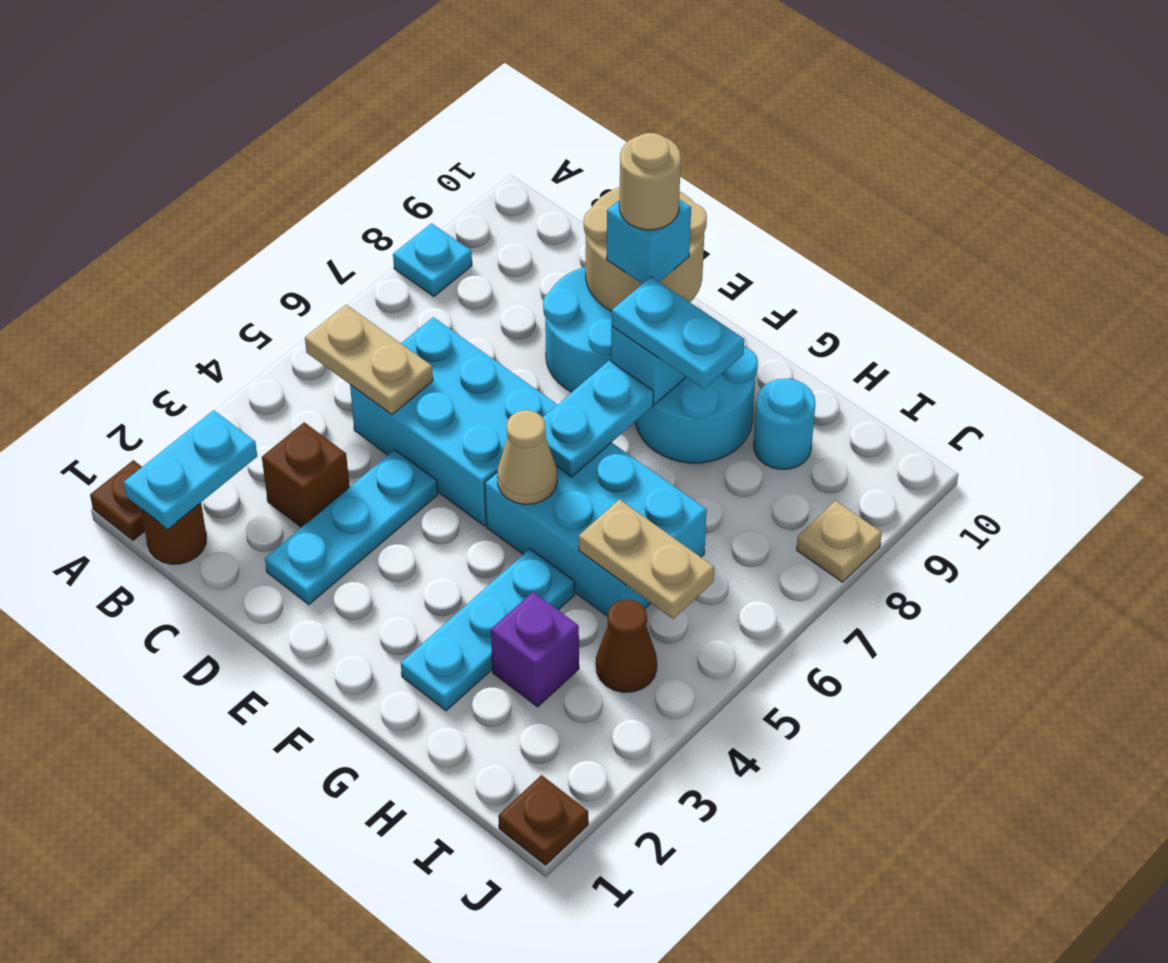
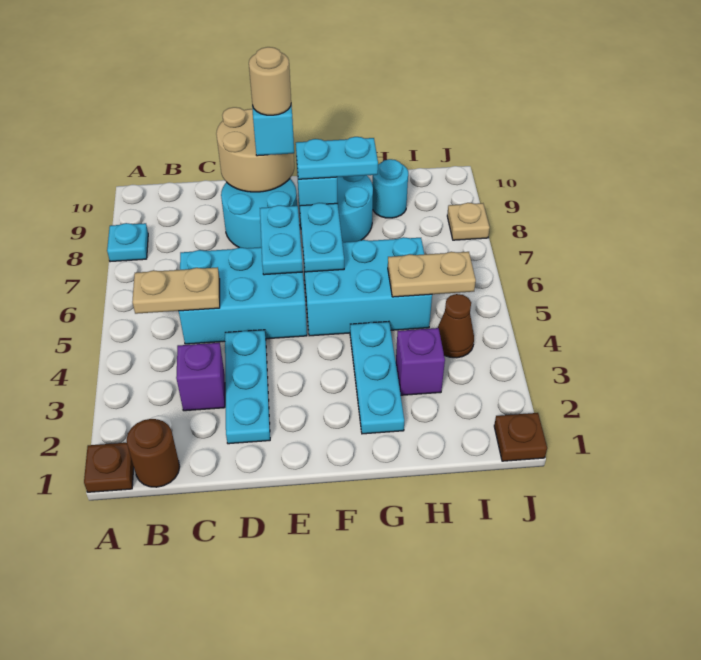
cyan plate B1:B2 level 2 -> cyan plate E6:E7 level 2
brown brick C3 level 1 -> purple brick C3 level 1
tan cone F5 level 2 -> none

